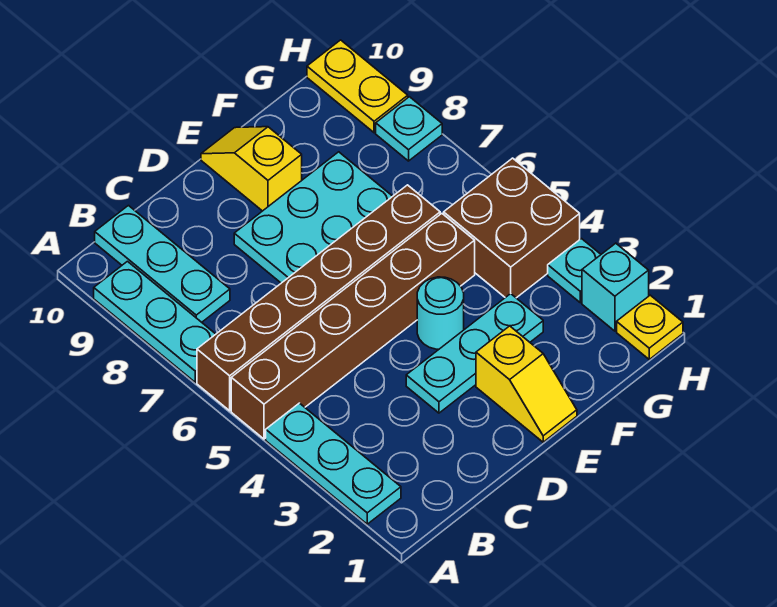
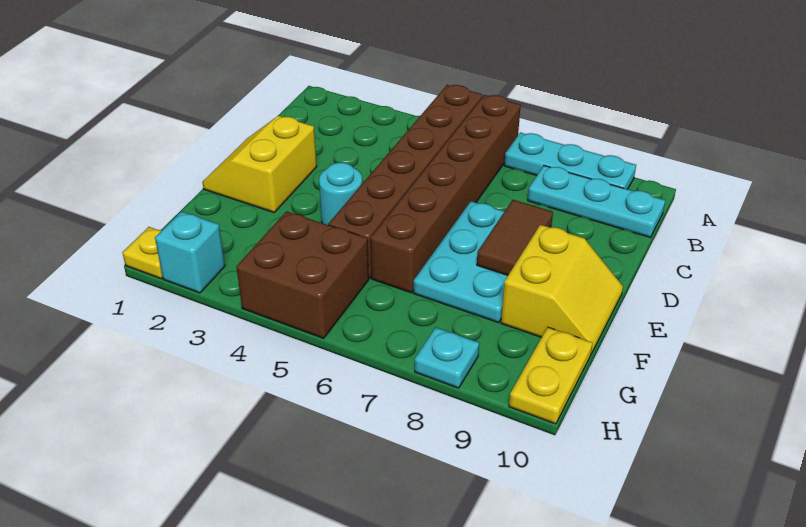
cyan plate A2:A4 level 1 -> none
cyan plate D3:F3 level 1 -> none
none -> brown tile D8:E8 level 2
yellow slope E1:E2 level 1 top 2 -> yellow slope D1:E2 level 1 top 2
yellow slope E9:E10 level 1 top 9 -> yellow slope E9:F10 level 1 top 9
cyan plate H3 level 1 -> none
yellow plate H9:H10 level 1 -> yellow plate G10:H10 level 1

